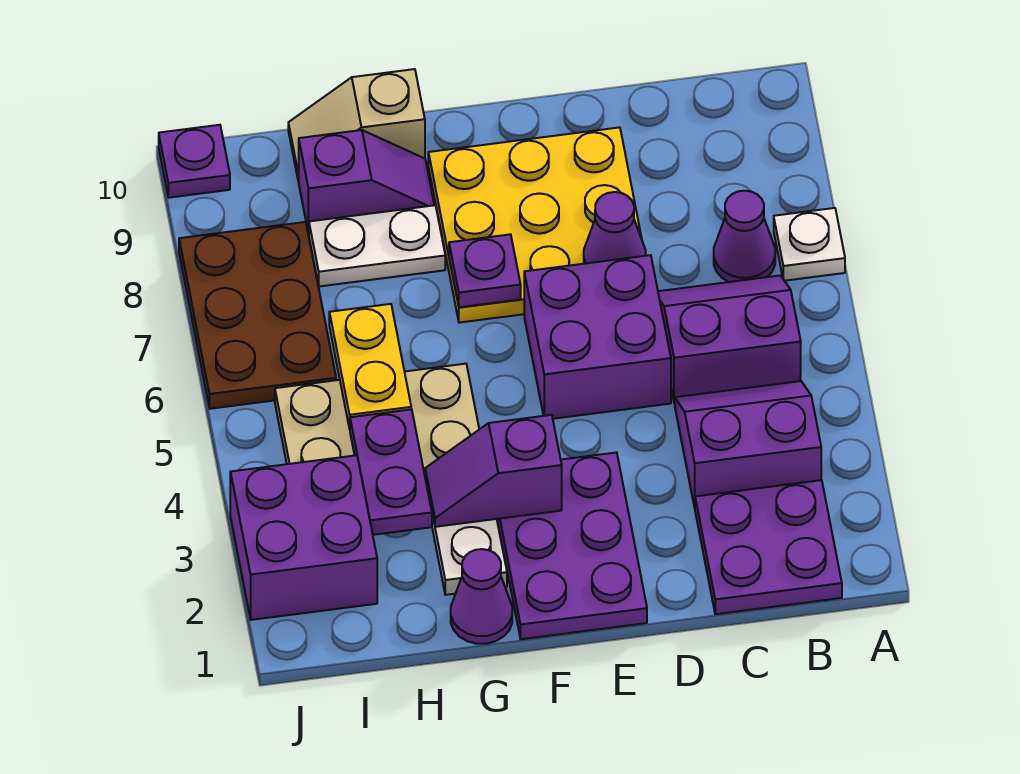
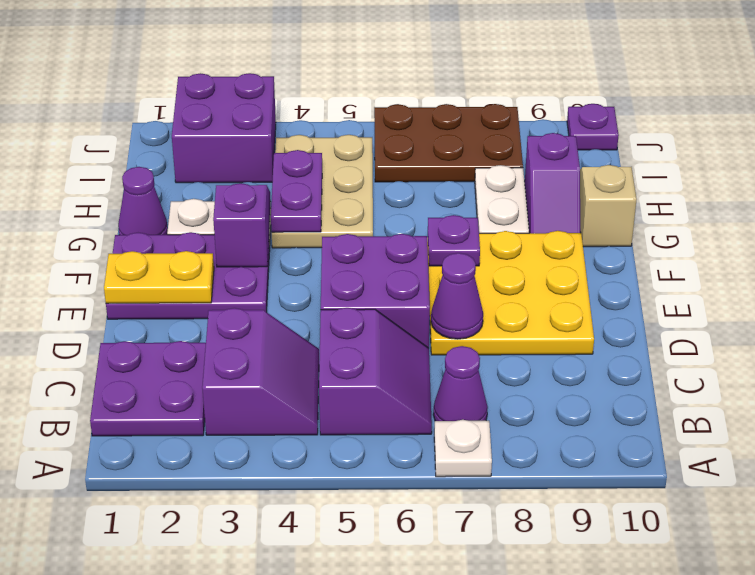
purple plate H3:H4 level 2 -> purple plate G4:H4 level 2
yellow plate H5:H6 level 2 -> yellow plate E1:E2 level 2

